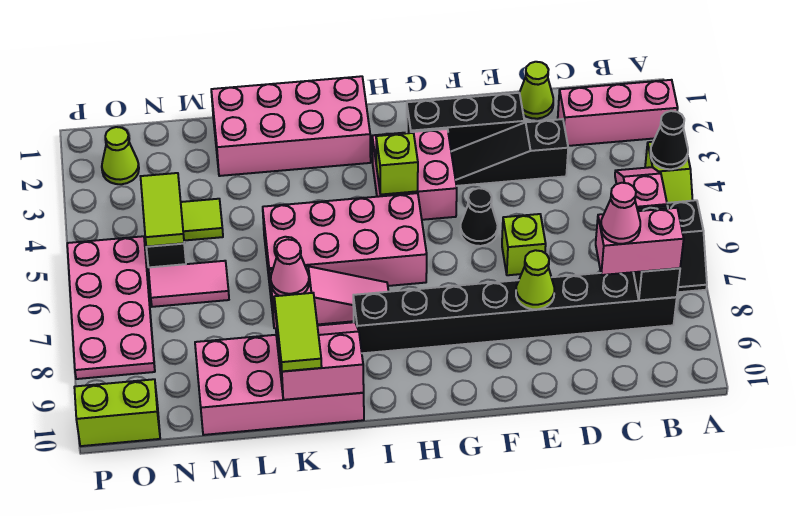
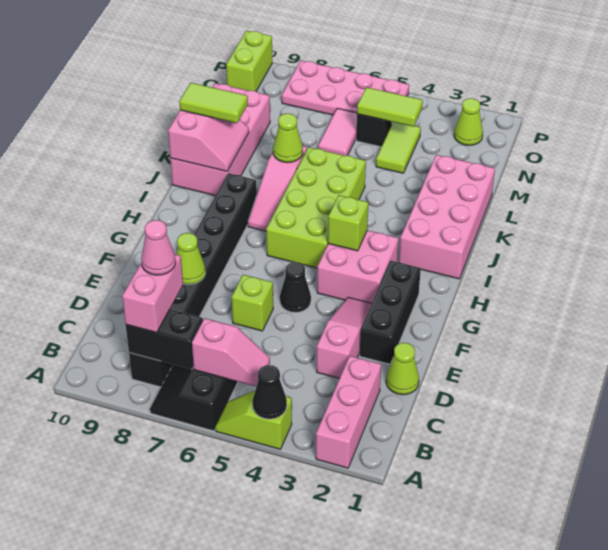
black slope D3:F3 level 1 top D -> pink slope D3:F3 level 1 top D
pink brick H5:K6 level 1 -> lime brick H5:K6 level 1
pink cone K7 level 2 -> lime cone K7 level 2

